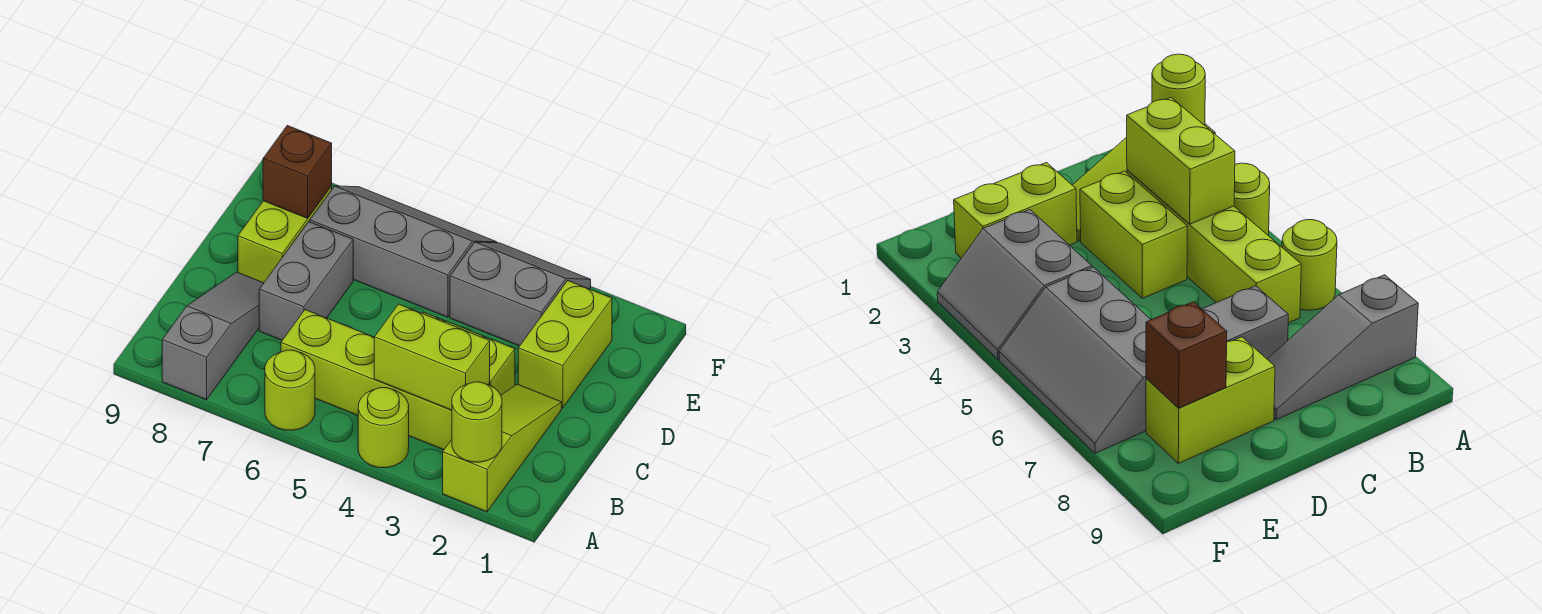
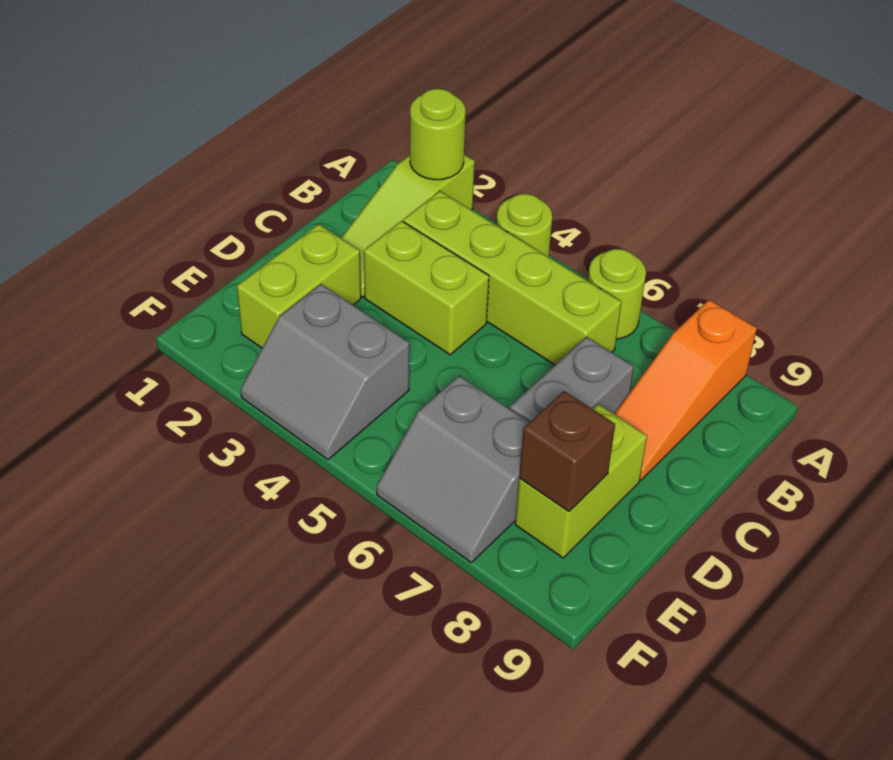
grey slope A8:C8 level 1 top A -> orange slope A8:C8 level 1 top A
lime brick B3:B4 level 2 -> none
grey slope E5:F7 level 1 top E -> grey slope E6:F7 level 1 top E

